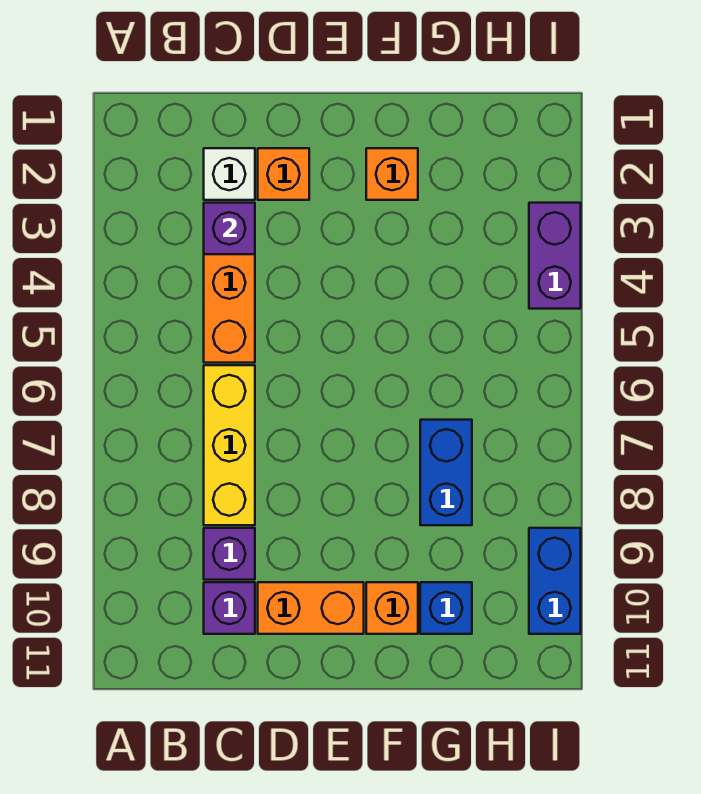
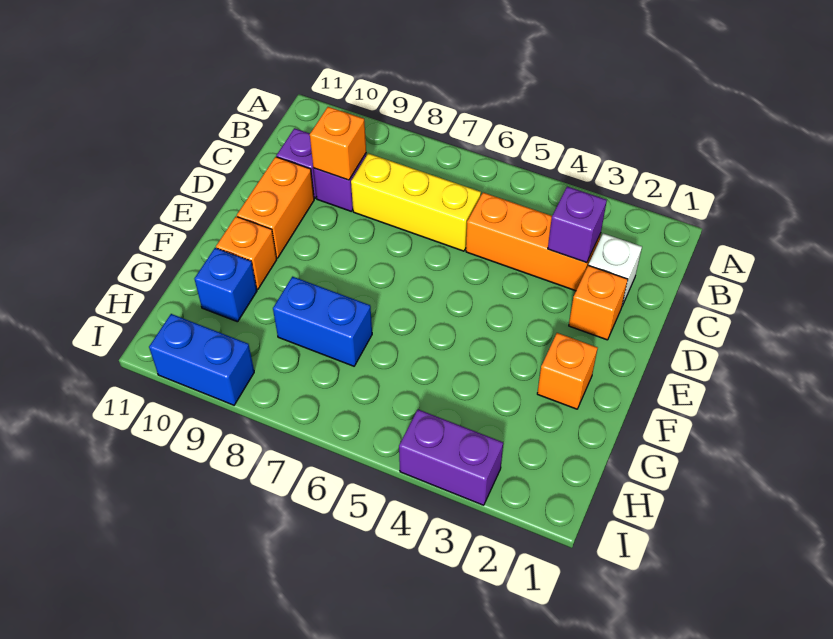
none -> orange brick C9 level 2

